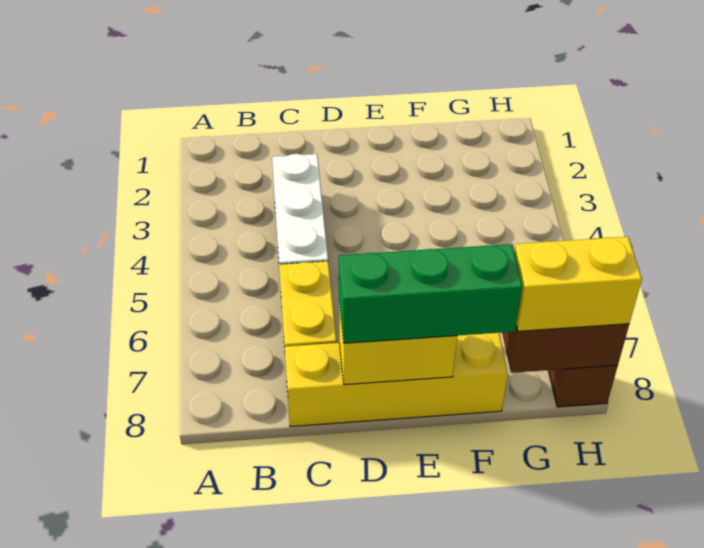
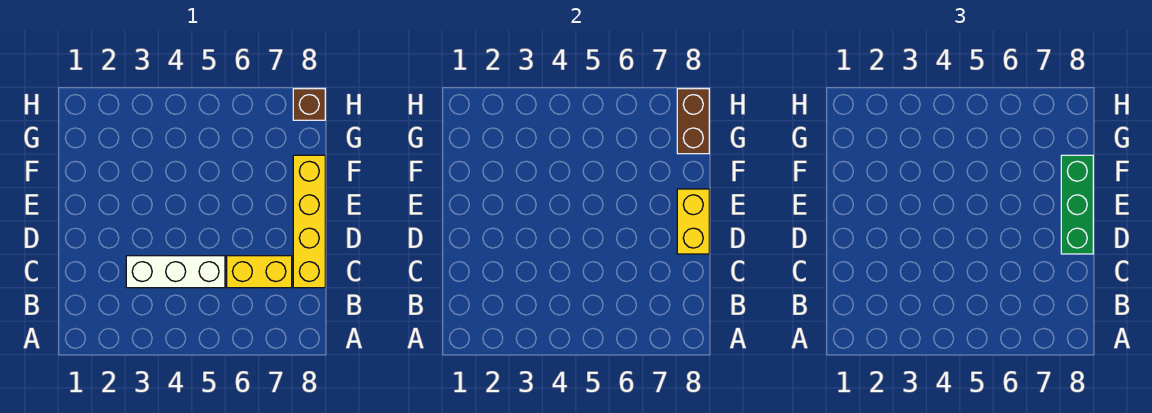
yellow brick G8:H8 level 3 -> none

